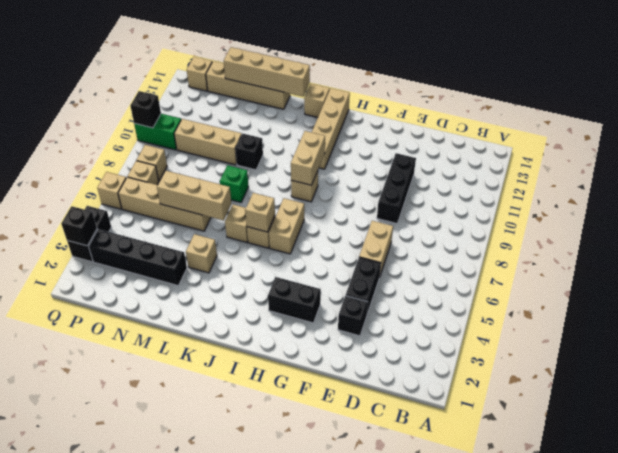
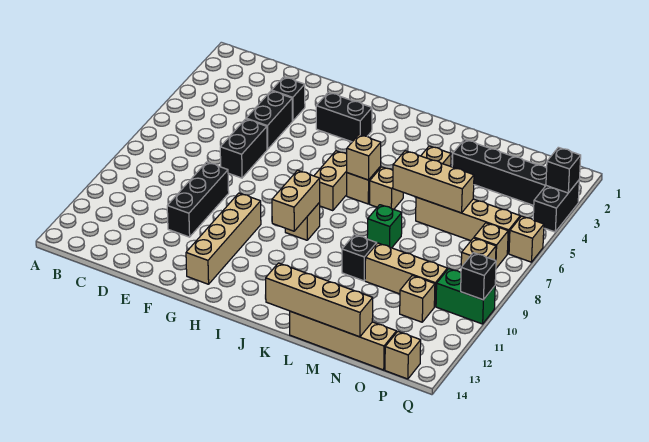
tan brick E6:E7 level 1 -> black brick E6:E7 level 1
tan brick I11:I14 level 1 -> tan brick G10:G13 level 1
tan brick J14 level 1 -> tan brick O11 level 1

